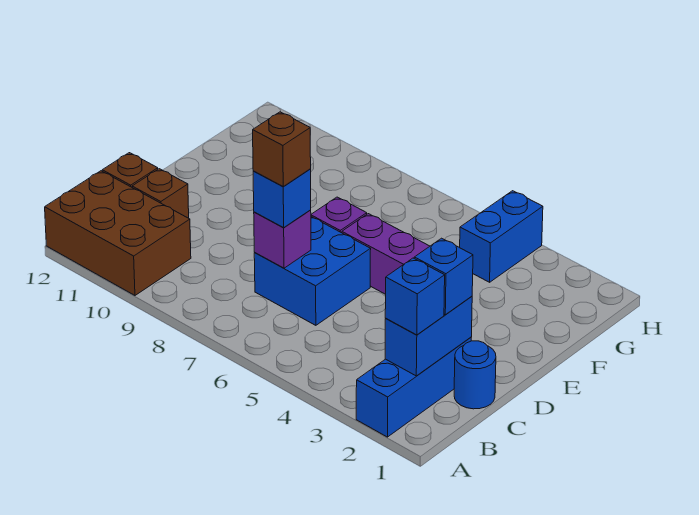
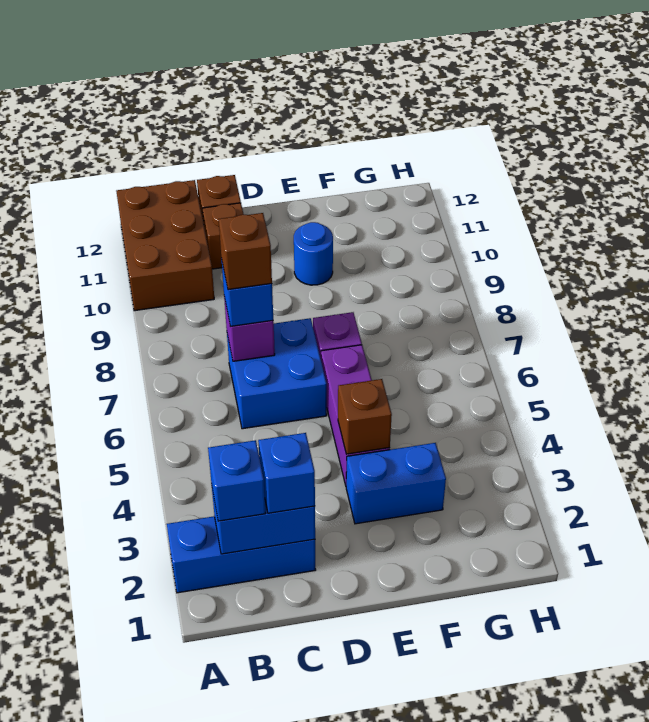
blue round brick C1 level 1 -> blue round brick E10 level 1
none -> brown brick E4 level 2
blue brick G4:H4 level 1 -> blue brick E3:F3 level 1

